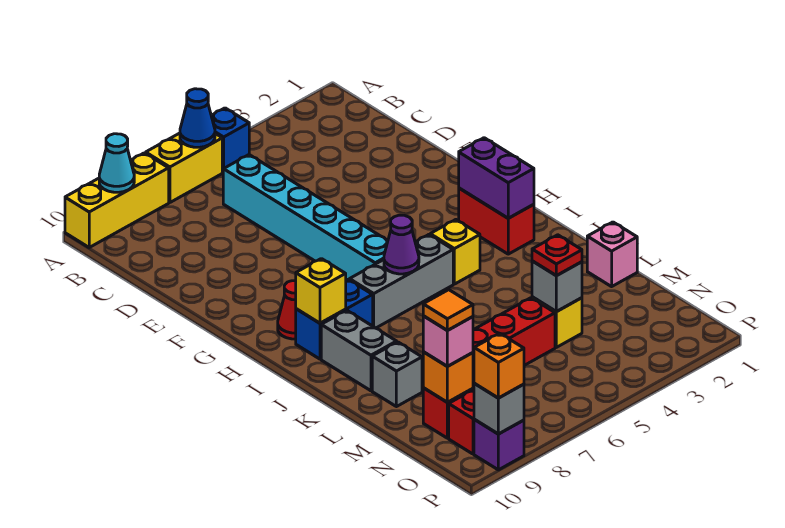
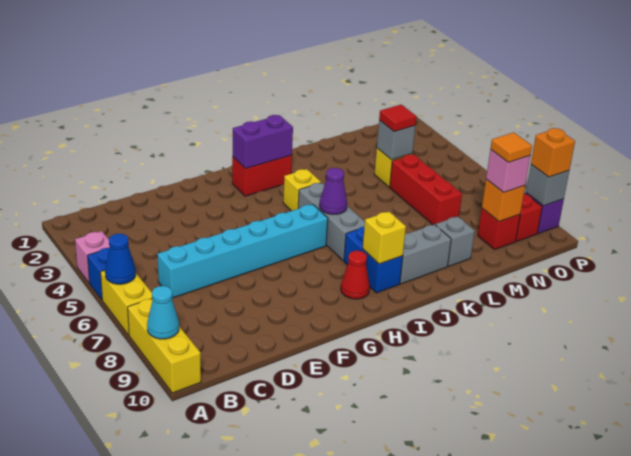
pink brick L1 level 1 -> pink brick A4 level 1
red plate M4 level 3 -> red tile M4 level 3

